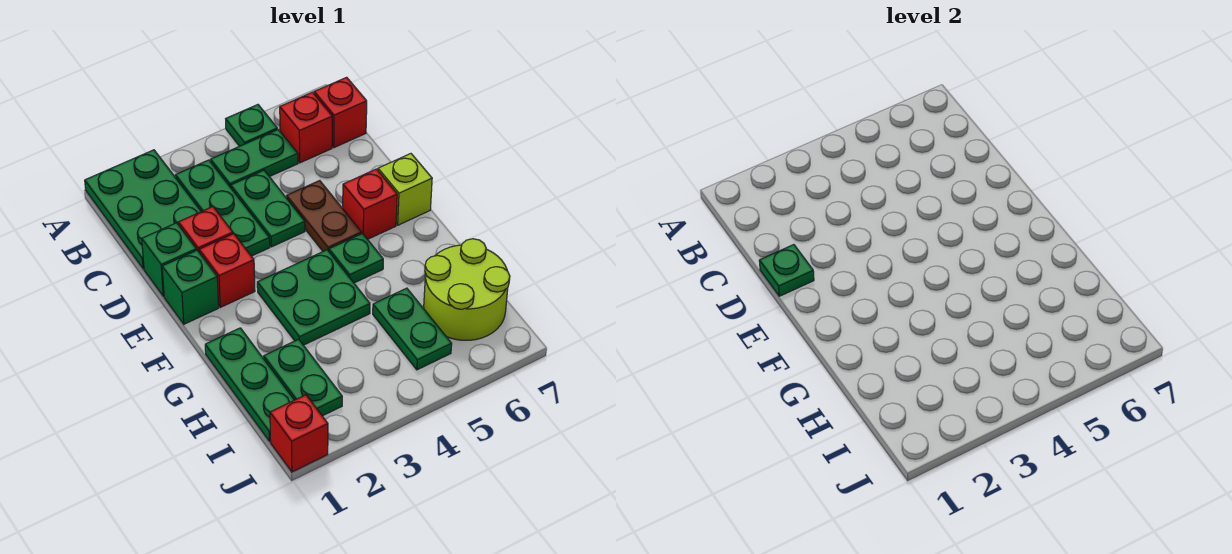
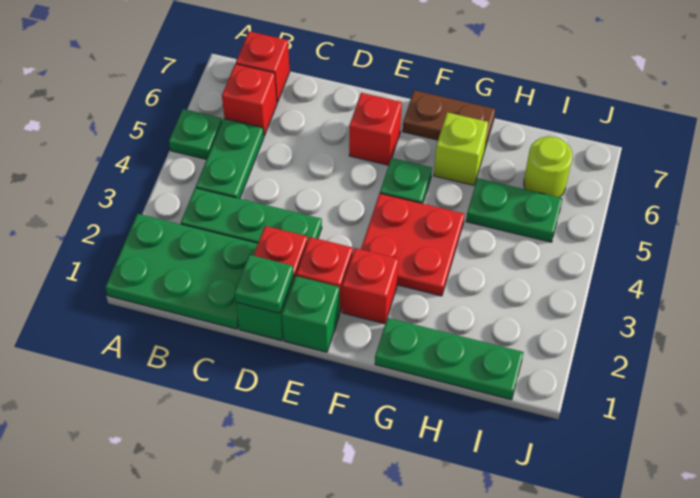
green plate C4:D4 level 1 -> none
brown plate D5:E5 level 1 -> brown plate F7:G7 level 1
lime brick E7 level 1 -> lime brick G6 level 1
green plate F3:G4 level 1 -> red plate F3:G4 level 1
green plate H2:I2 level 1 -> none
lime round brick H6:I7 level 1 -> lime round brick I6 level 1
red brick J1 level 1 -> red brick F2 level 1

